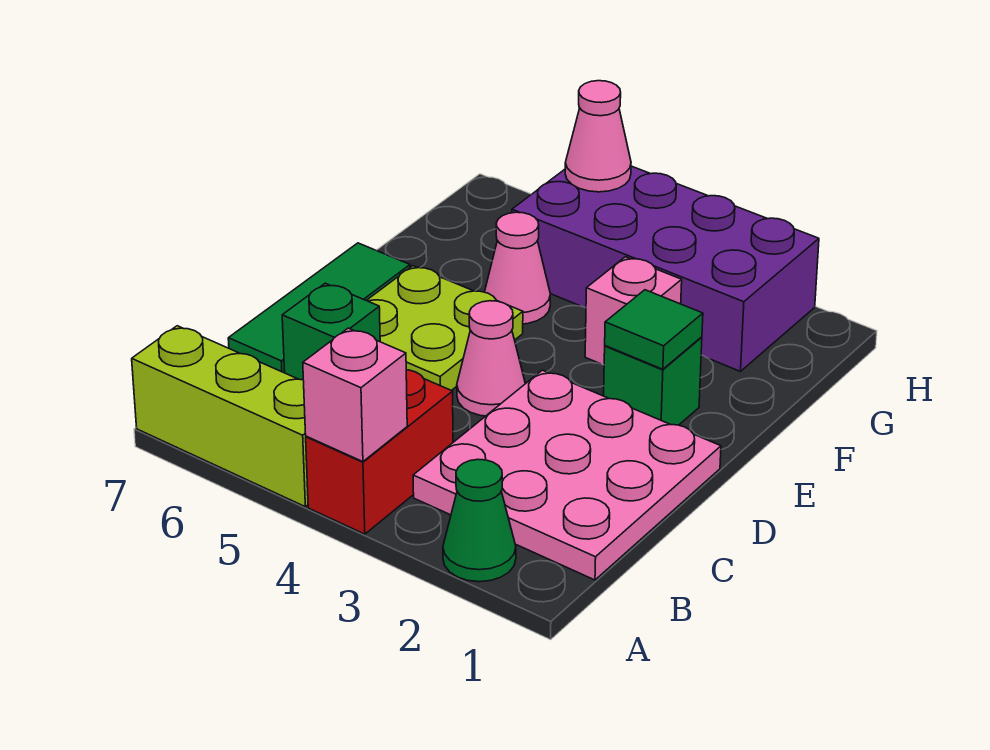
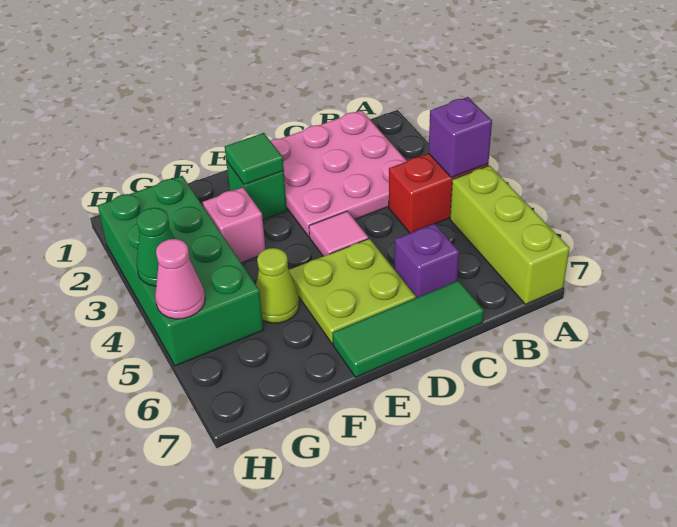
green cone A2 level 1 -> green cone H4 level 2
pink brick A4 level 2 -> purple brick A4 level 2
green brick C6 level 1 -> purple brick C6 level 1
pink cone D4 level 1 -> pink tile D4 level 1
pink cone F5 level 1 -> lime cone F5 level 1
purple brick G2:H5 level 1 -> green brick G2:H5 level 1

